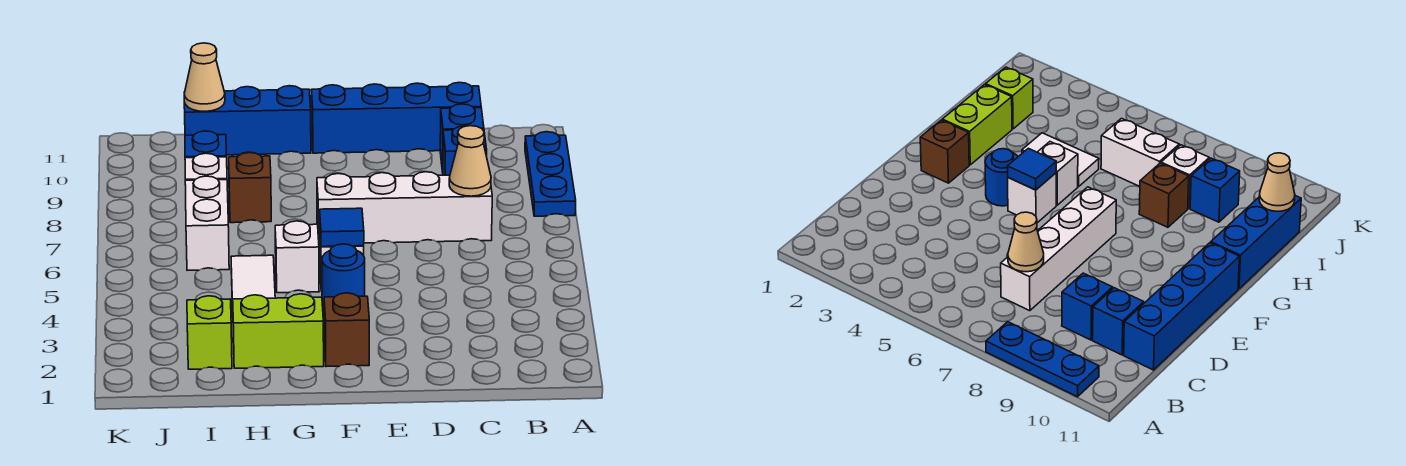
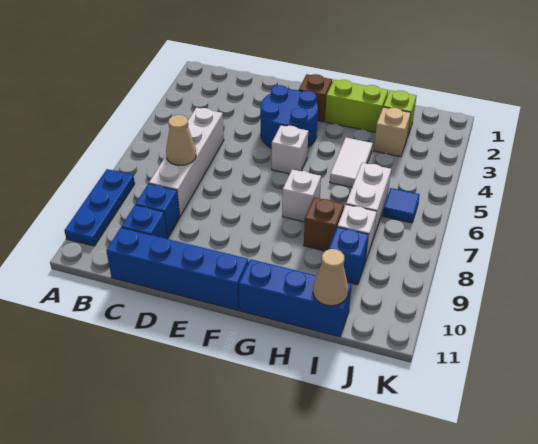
white brick C7:F7 level 1 -> white brick C5:C8 level 1
blue round brick F4 level 1 -> blue round brick E3:F4 level 1
blue tile F5 level 2 -> blue tile J6 level 1
white brick G5 level 1 -> white brick G7 level 1
none -> tan brick I3 level 1

